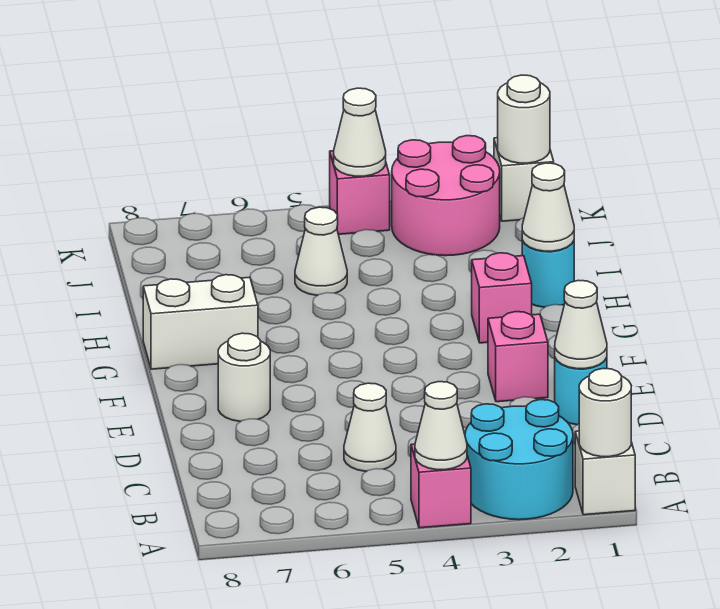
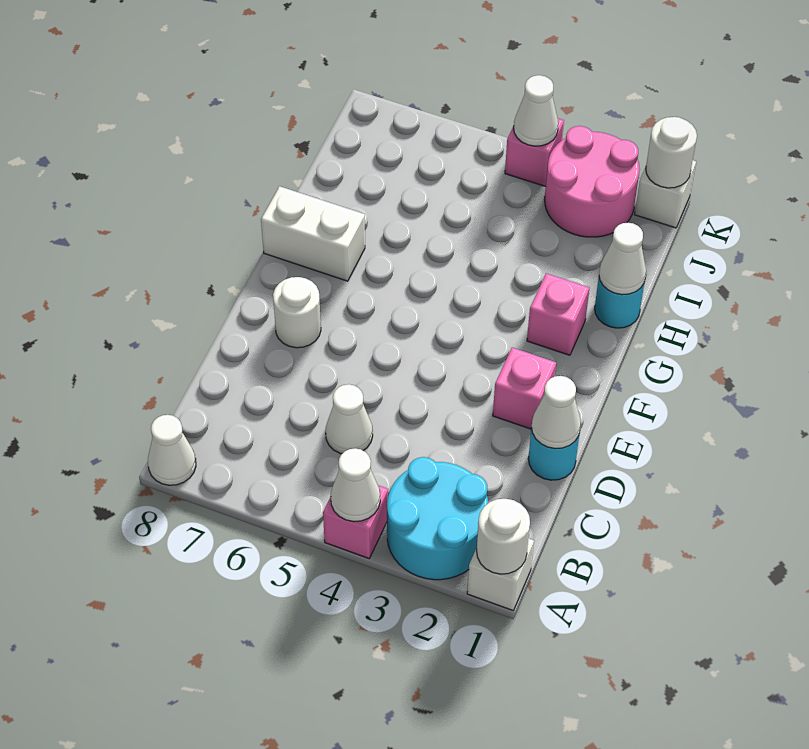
white cone I5 level 1 -> white cone A8 level 1

